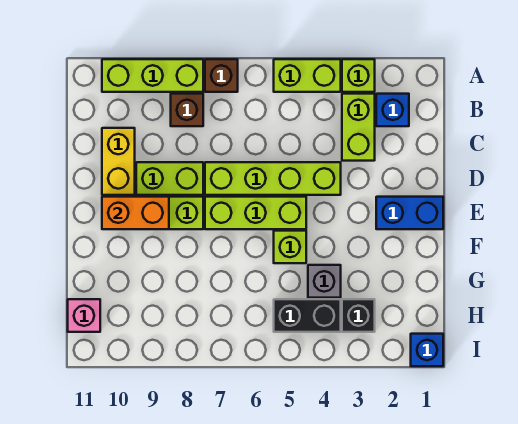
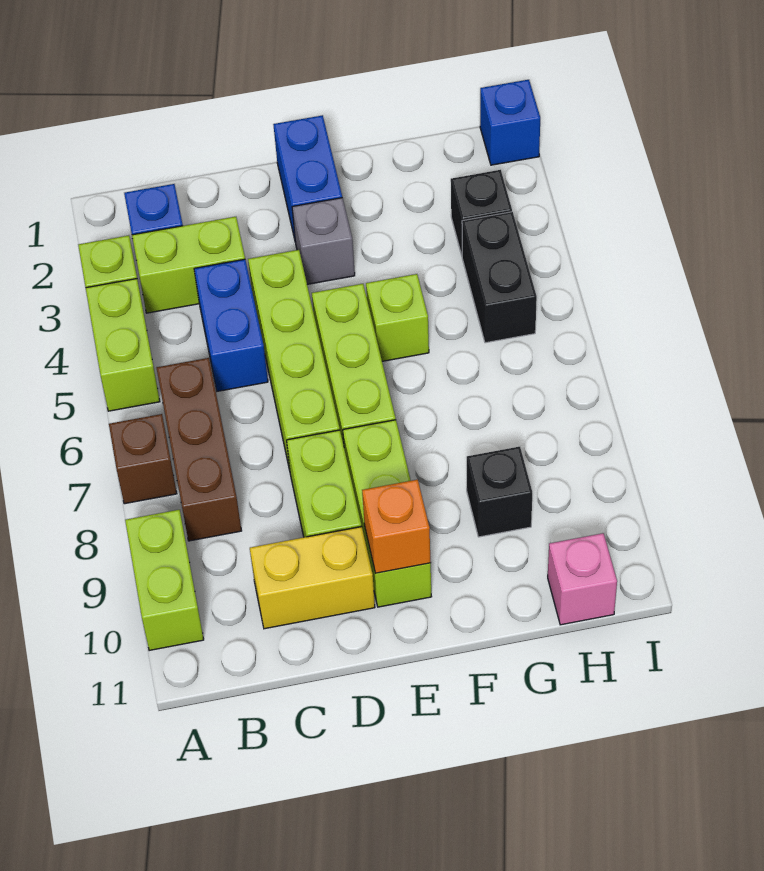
lime brick A8:A10 level 1 -> lime brick A9:A10 level 1
brown brick B8 level 1 -> brown brick B6:B8 level 1
none -> blue brick C4:C5 level 1
orange brick E9:E10 level 2 -> orange brick E10 level 2
grey brick G4 level 1 -> grey brick E3 level 1
none -> black brick G9 level 1

